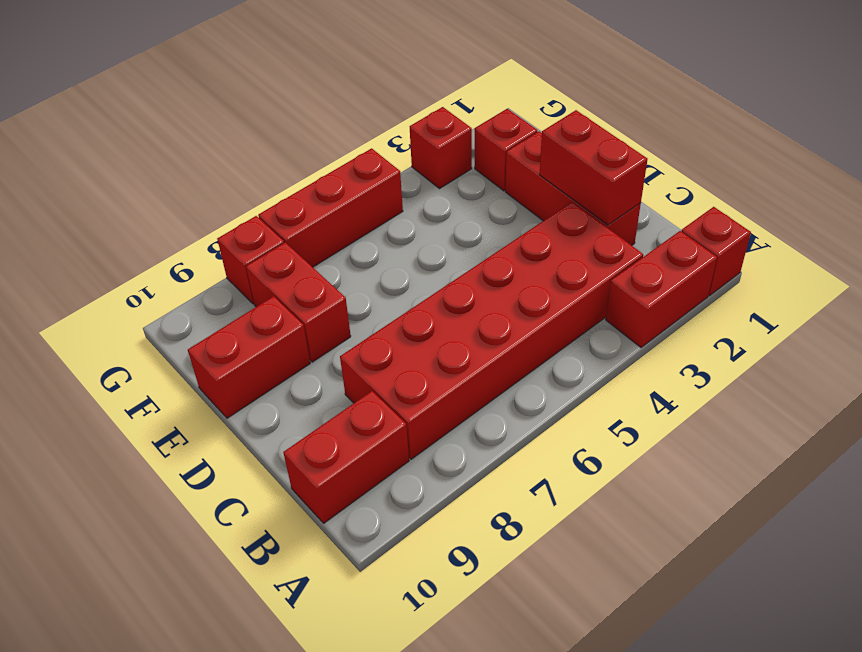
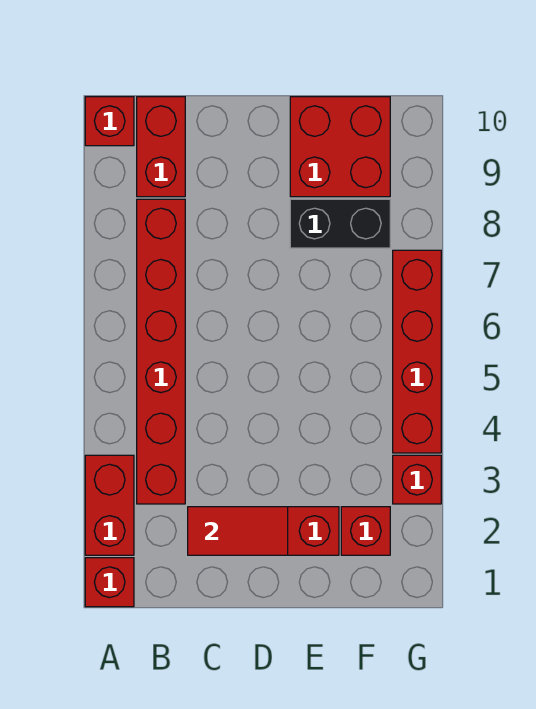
red brick B3:C8 level 1 -> red brick B3:B8 level 1
red brick C2:D2 level 2 -> red tile C2:D2 level 2
red brick E8:F8 level 1 -> black brick E8:F8 level 1
red brick E9:E10 level 1 -> red brick E9:F10 level 1
red brick G5:G7 level 1 -> red brick G4:G7 level 1
red brick G8 level 1 -> red brick A10 level 1

